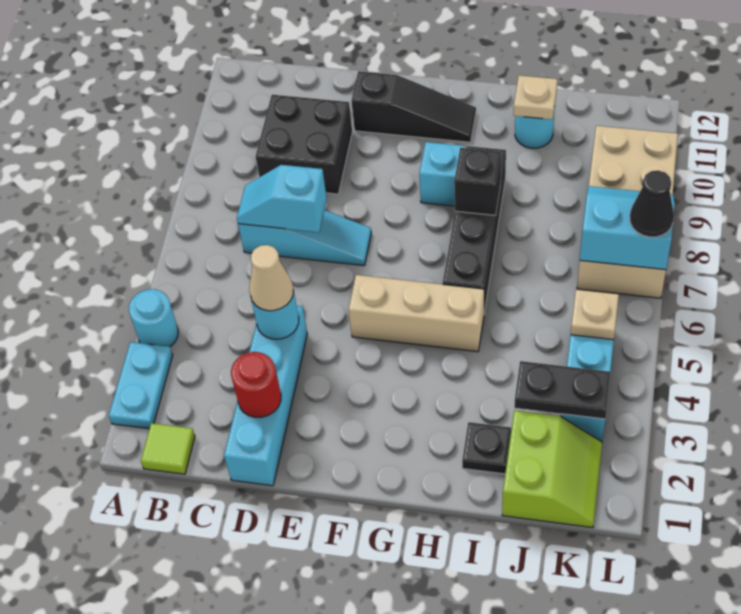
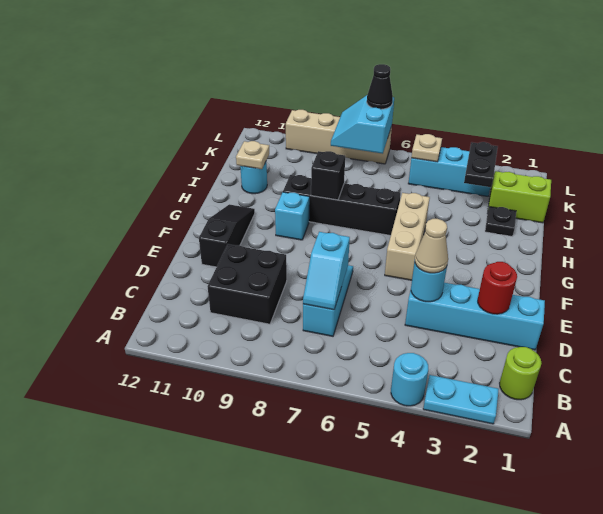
lime tile B1 level 1 -> lime round brick B1 level 1
tan brick K7:L10 level 1 -> tan brick L7:L10 level 1

